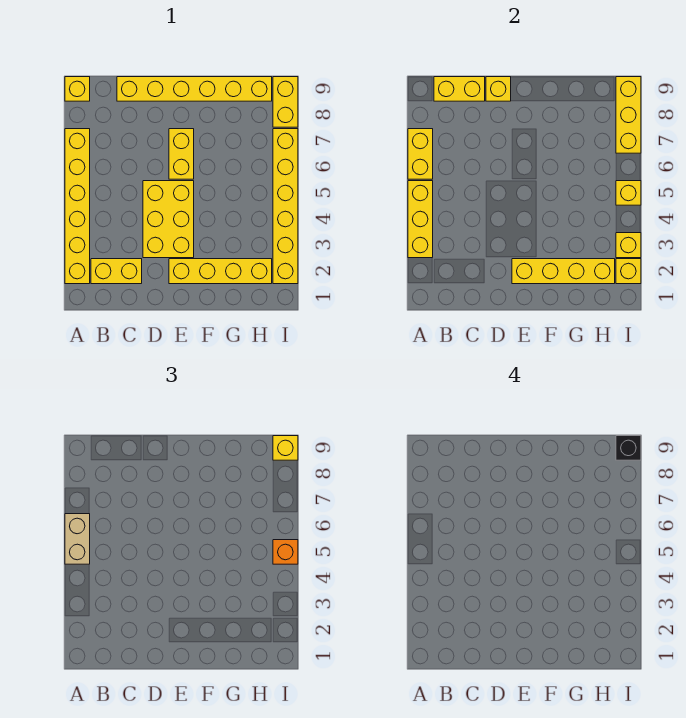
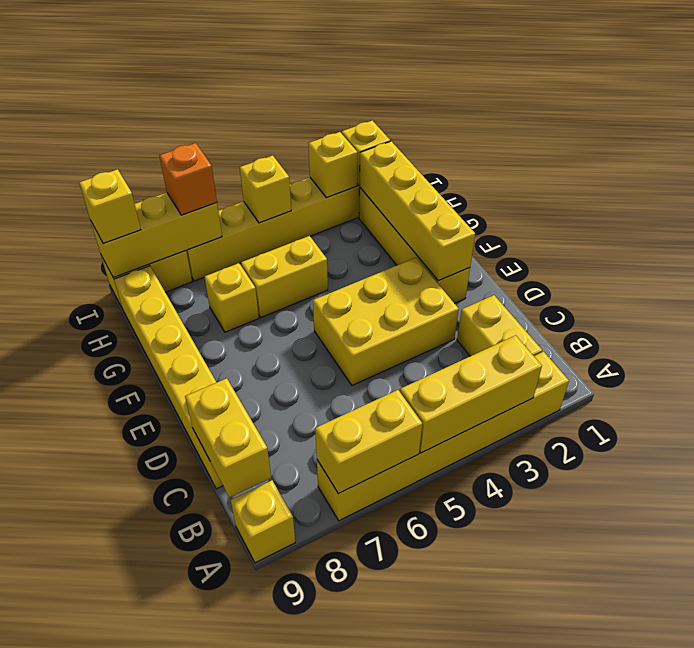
tan brick A5:A6 level 3 -> none
yellow brick D9 level 2 -> yellow brick G7 level 1
yellow brick E6:E7 level 1 -> yellow brick G5:G6 level 1
orange brick I5 level 3 -> orange brick I7 level 3
black brick I9 level 4 -> none

